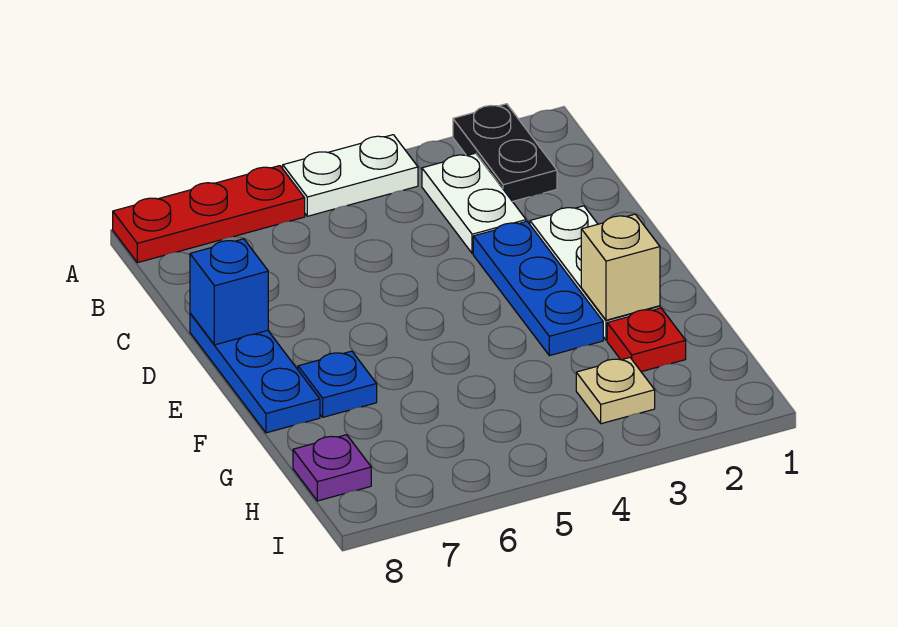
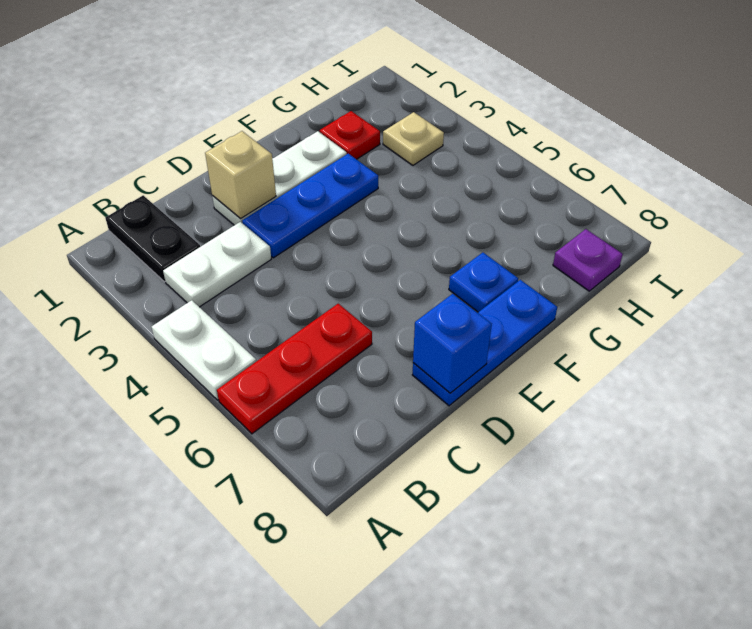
black plate A2:B2 level 1 -> black plate B1:B2 level 1
red plate A6:A8 level 1 -> red plate A6:C6 level 1
tan brick F2 level 2 -> tan brick D2 level 2

